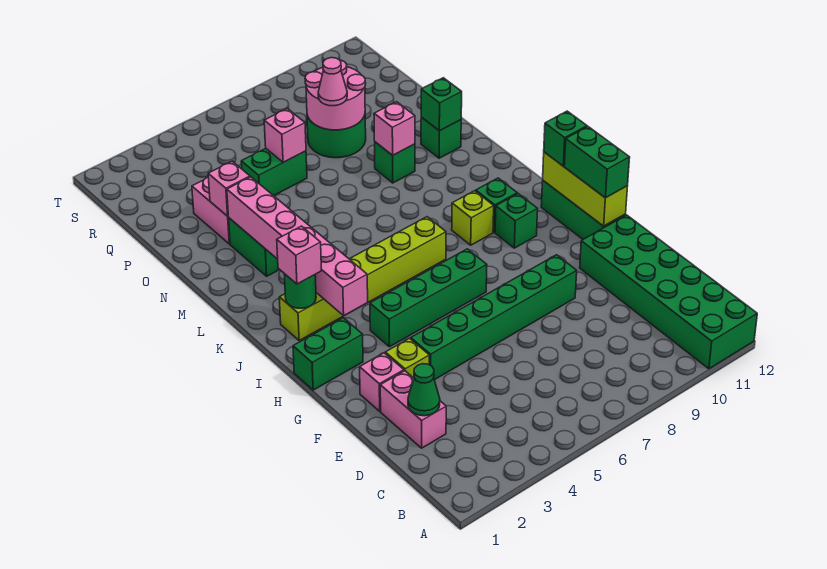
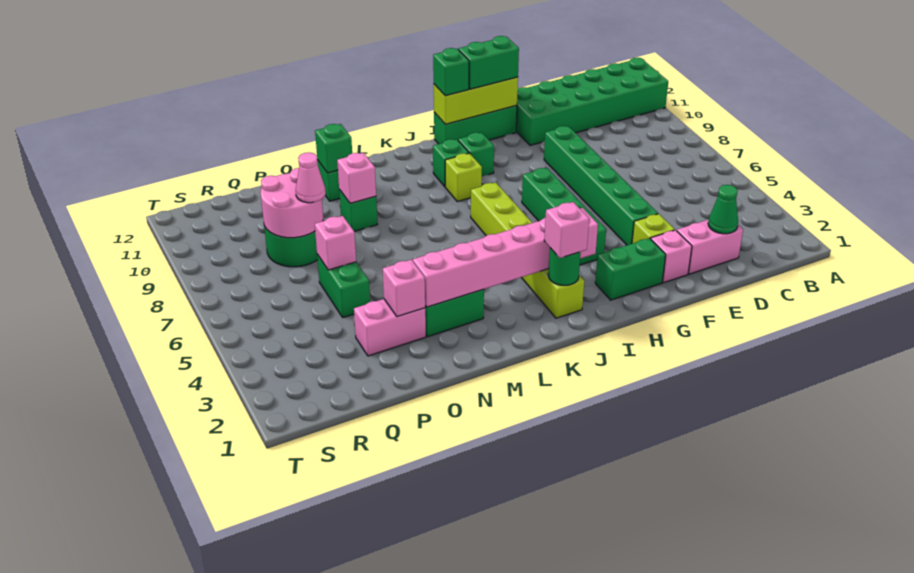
green brick H1:H2 level 1 -> green brick G2:H2 level 1

